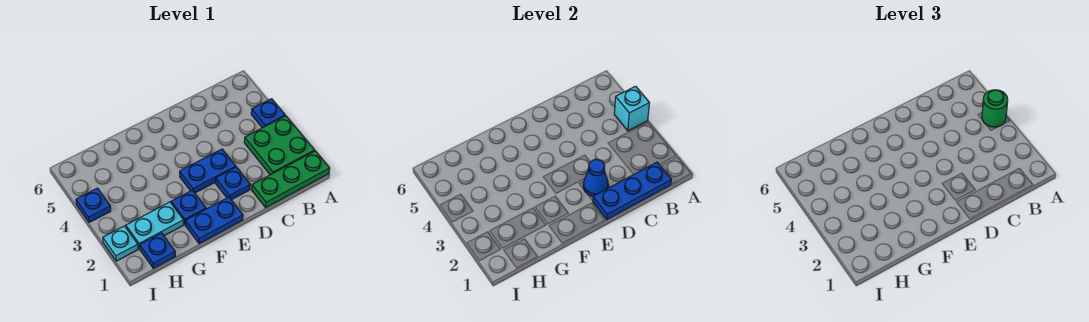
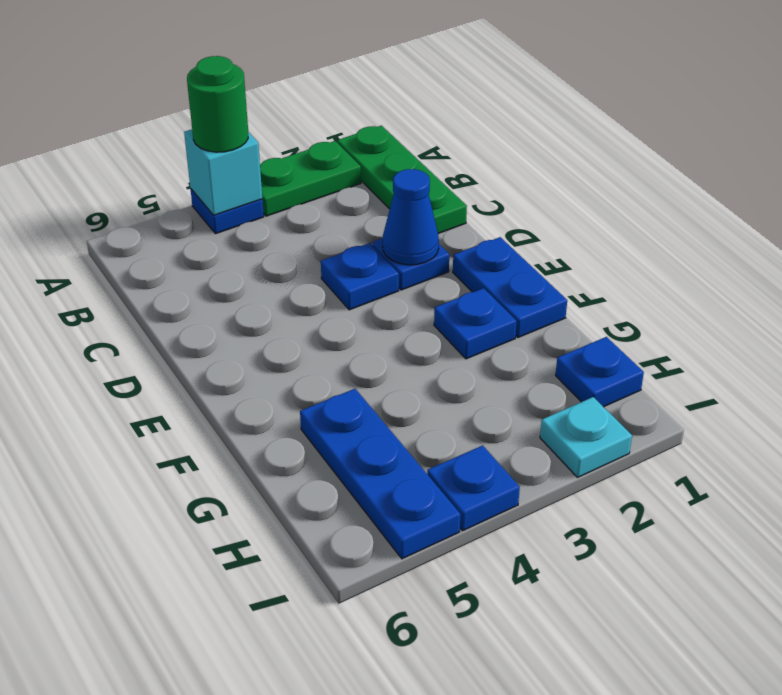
green plate A2:B3 level 1 -> green plate A2:A3 level 1
blue plate B1:D1 level 2 -> blue plate G5:I5 level 1
blue plate D3:E3 level 1 -> blue plate D3 level 1
cyan plate G2:H2 level 1 -> none

